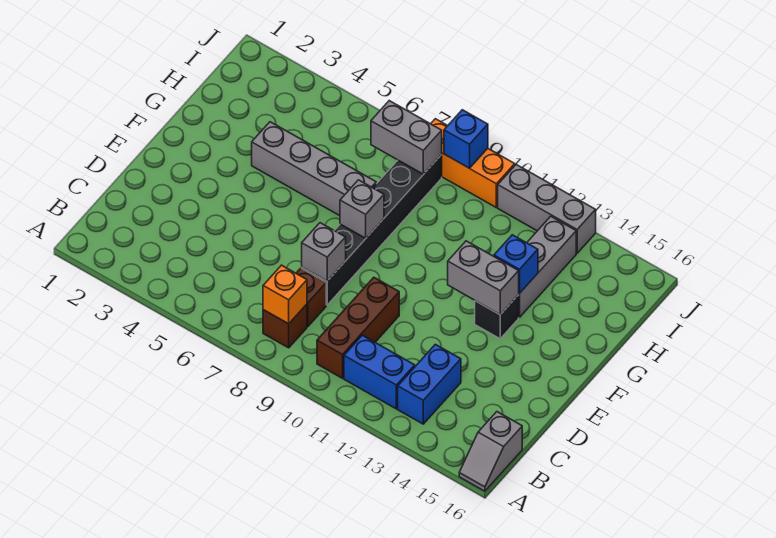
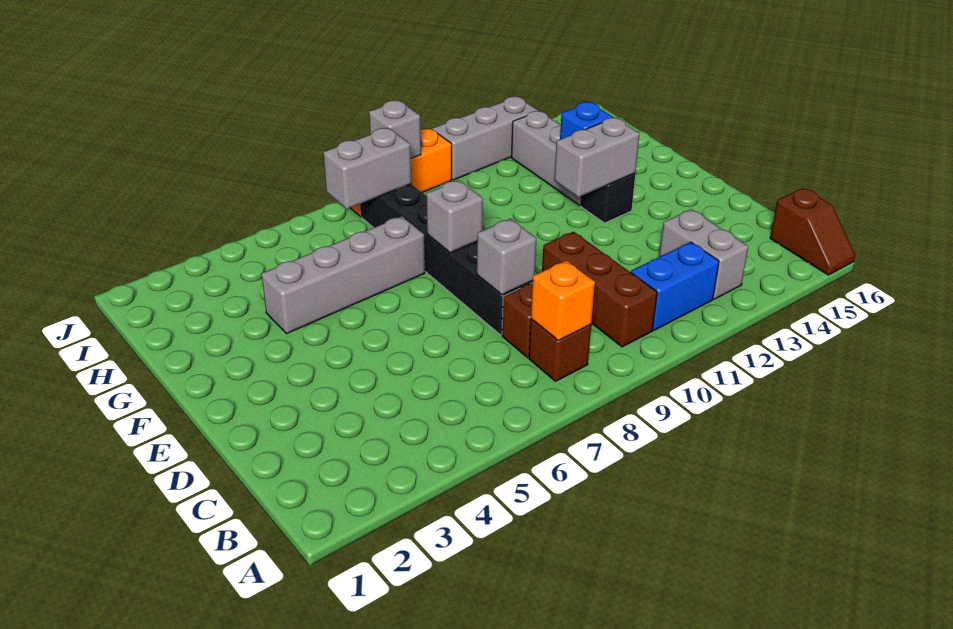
grey slope A16:B16 level 1 top B -> brown slope A16:B16 level 1 top B
blue brick B13:C13 level 1 -> grey brick B13:C13 level 1
blue brick J9 level 2 -> grey brick J9 level 2

